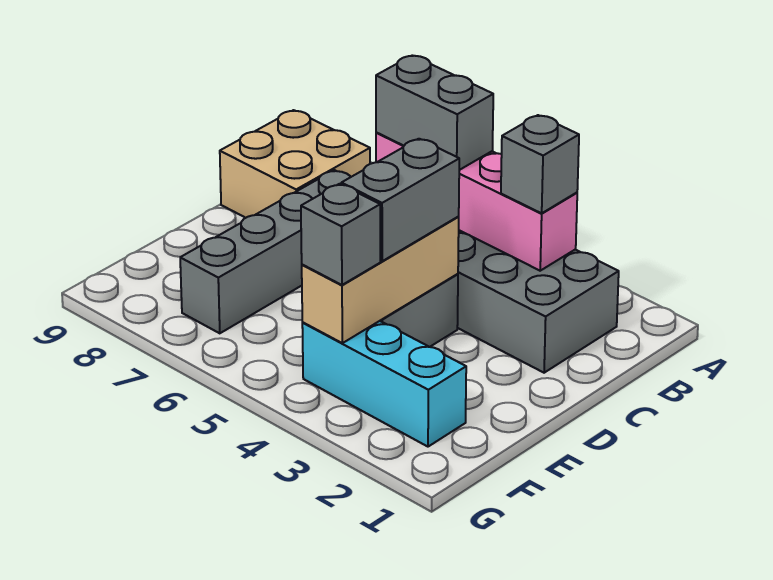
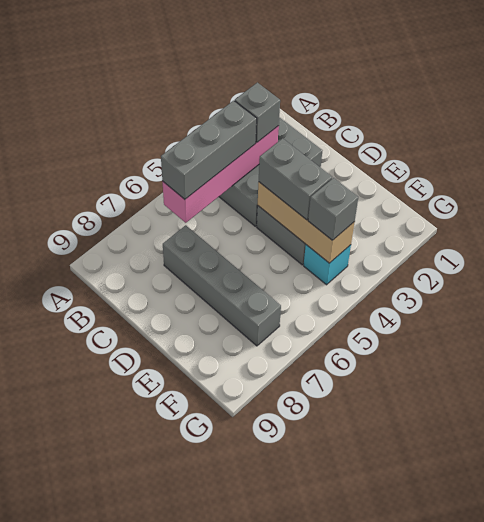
grey brick B5:B6 level 3 -> grey brick B4:B6 level 3
tan brick B8:C9 level 1 -> none
cyan brick F2:F4 level 1 -> cyan brick F4 level 1

